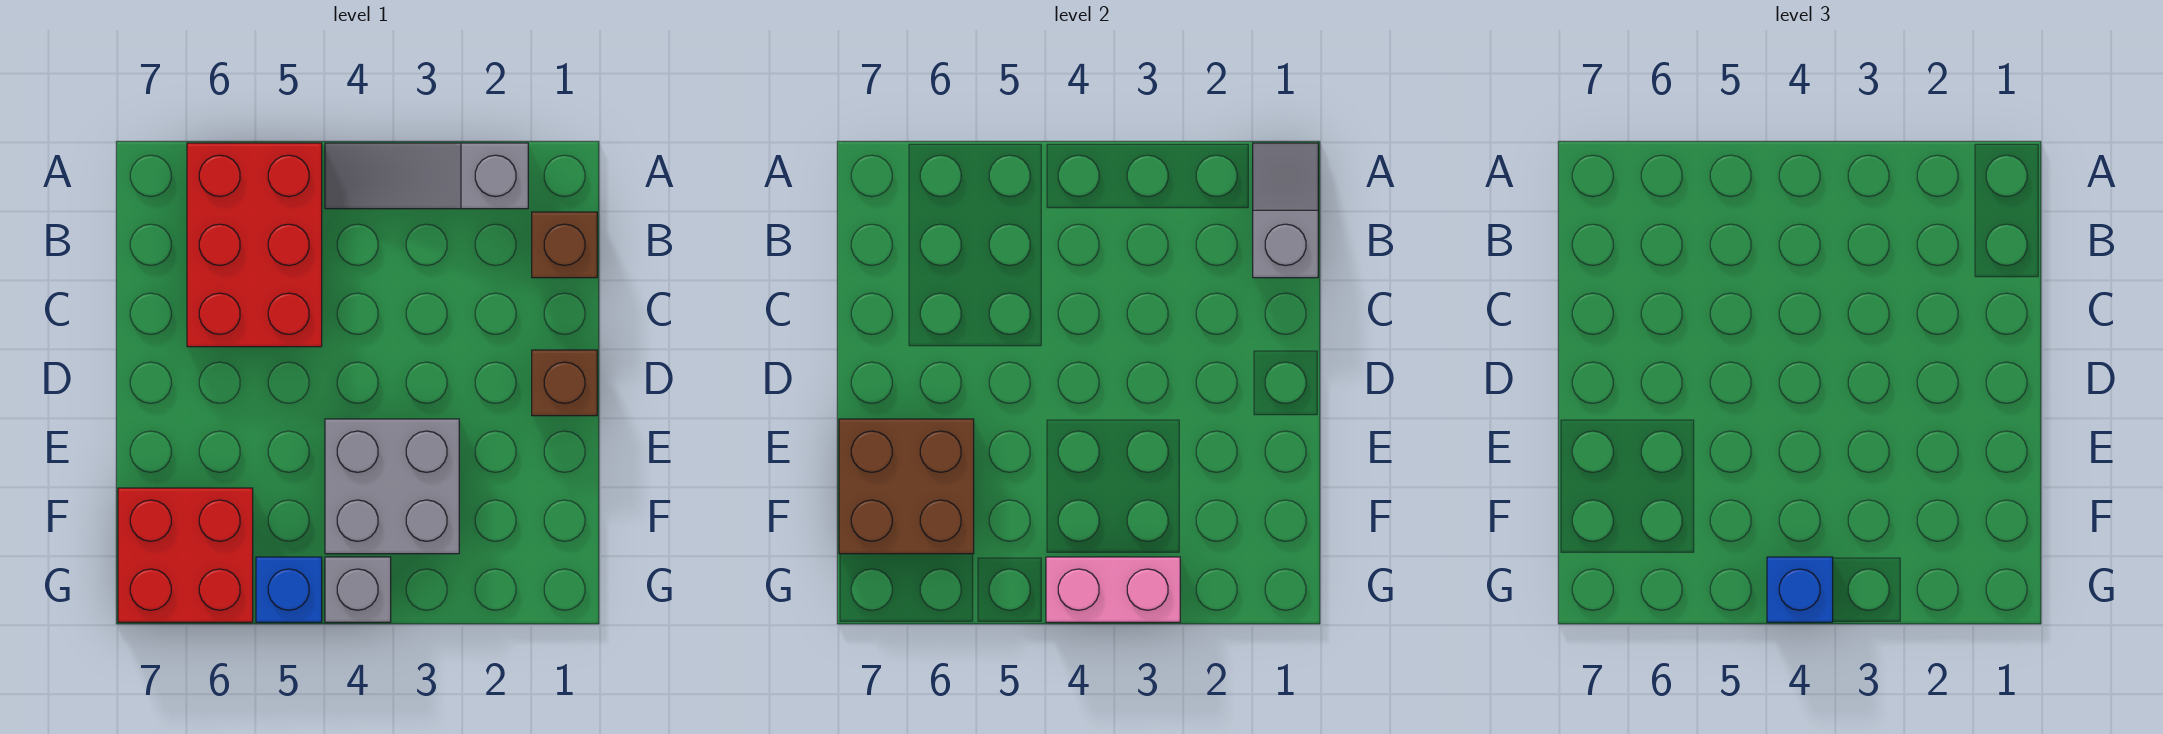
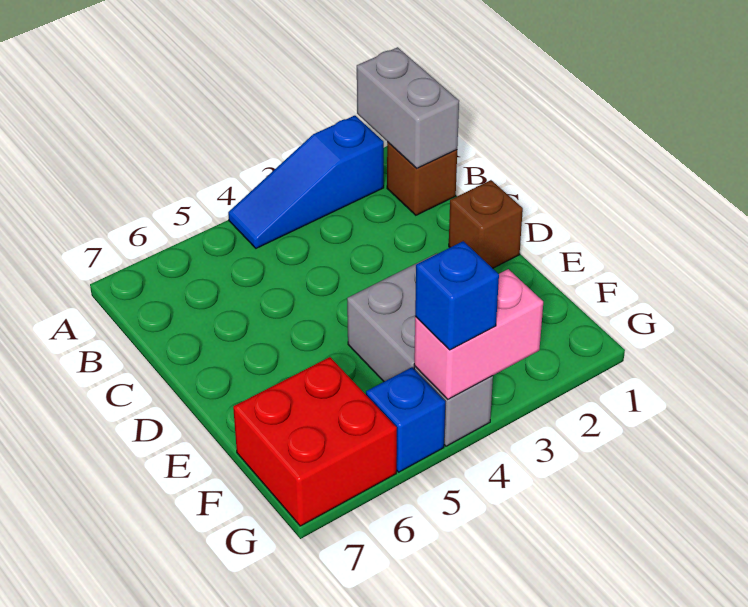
grey slope A1:B1 level 2 top B -> grey brick A1:B1 level 2
grey slope A2:A4 level 1 top 2 -> blue slope A2:A4 level 1 top 2
red brick A5:C6 level 1 -> none
brown brick E6:F7 level 2 -> none

